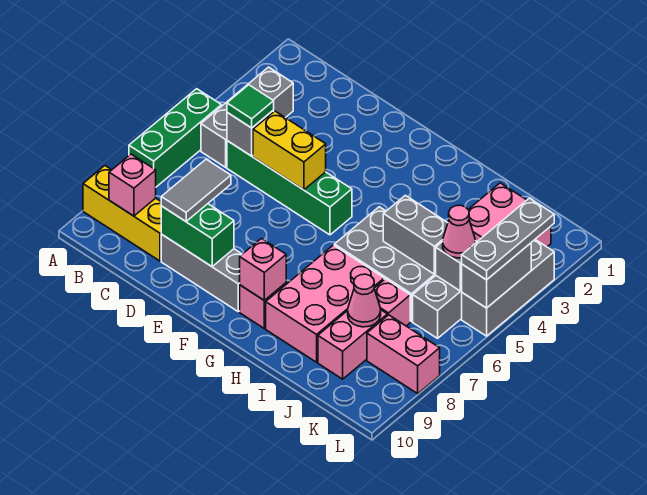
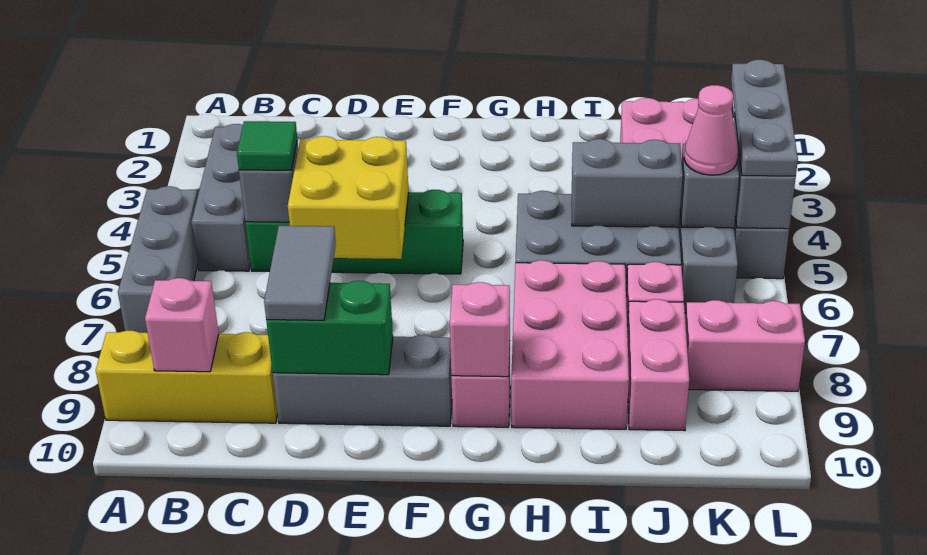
green brick A5:A7 level 1 -> grey brick A5:A7 level 1
yellow brick D5:E5 level 2 -> yellow brick D5:E6 level 2
pink cone J8 level 2 -> none

